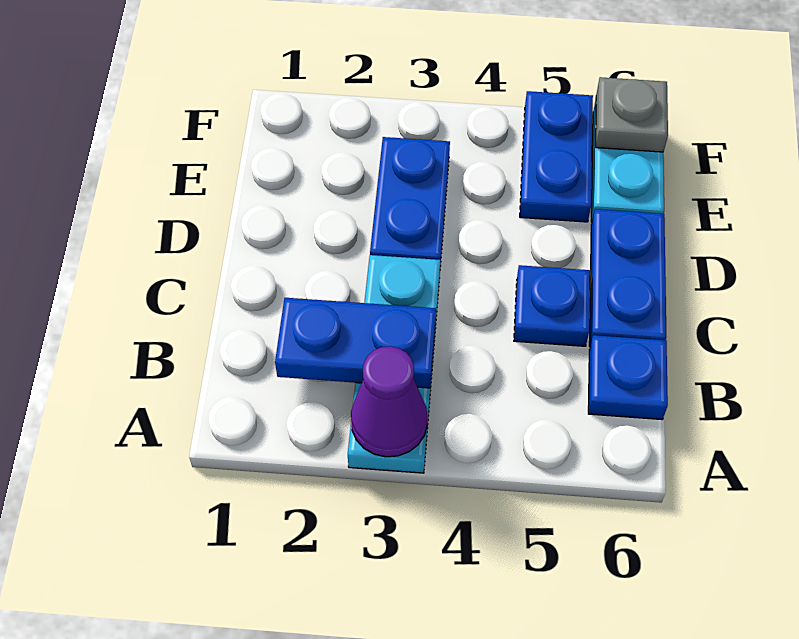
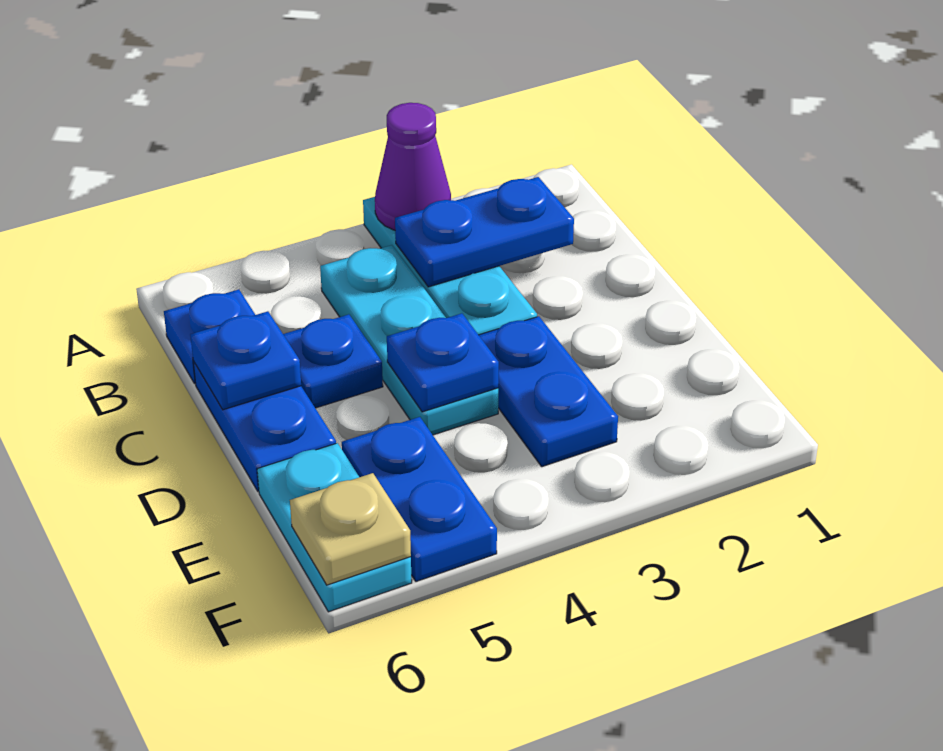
none -> cyan plate B4:D4 level 1
none -> blue plate C6 level 2
none -> blue plate D4 level 2
grey plate F6 level 2 -> tan plate F6 level 2

